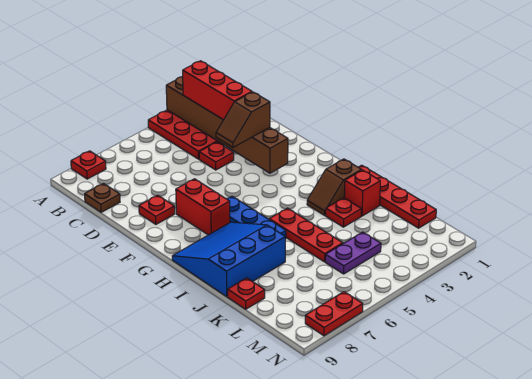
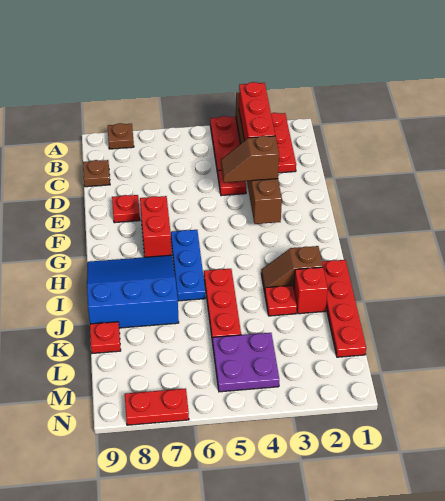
red plate A8 level 1 -> brown plate A8 level 1
purple plate L4:L5 level 1 -> purple plate L4:M5 level 1

